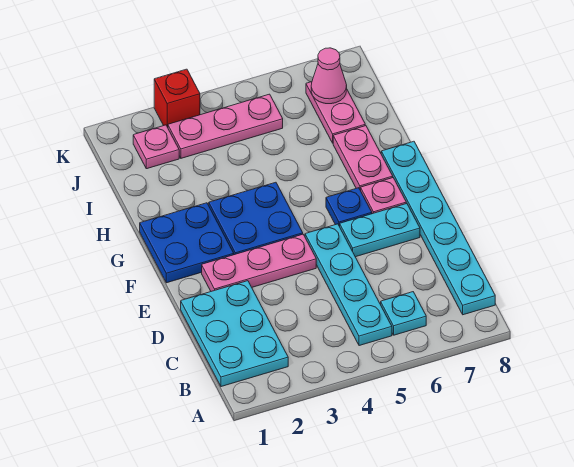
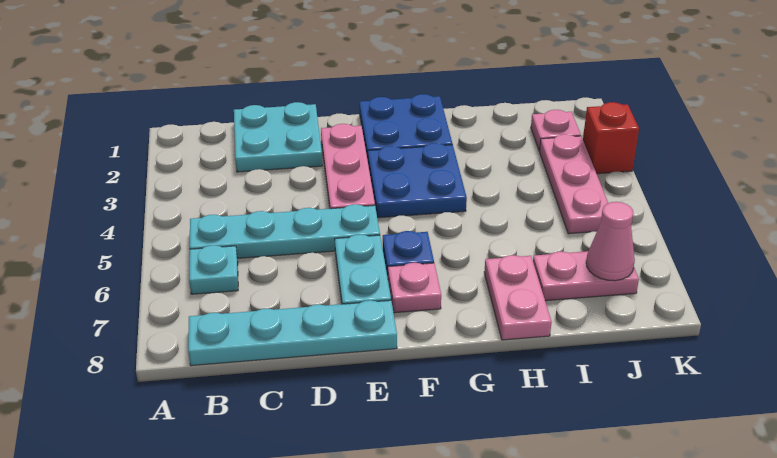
cyan plate B1:D2 level 1 -> cyan plate C1:D2 level 1
cyan plate B8:G8 level 1 -> cyan plate B8:E8 level 1
pink plate G7:H7 level 1 -> pink plate H7:H8 level 1

